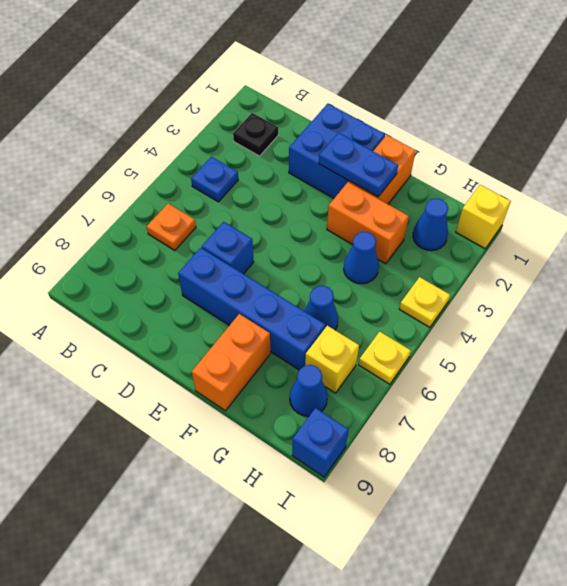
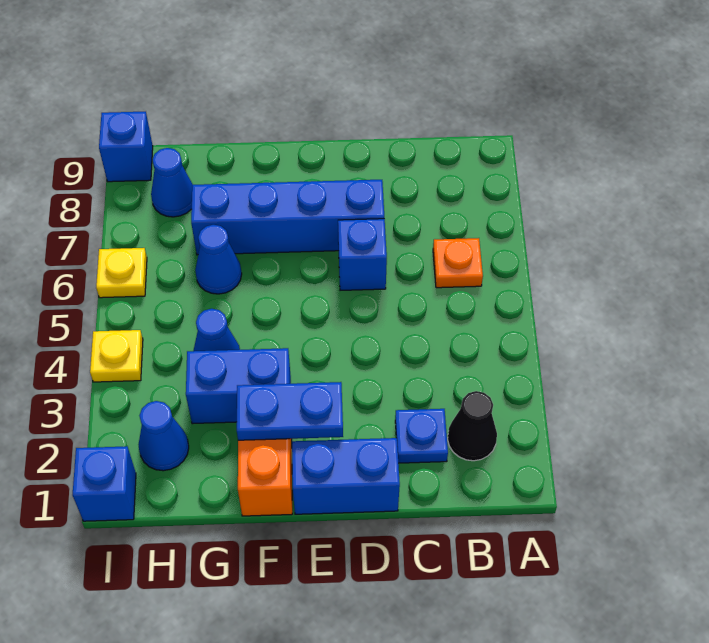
black plate B2 level 1 -> black cone B2 level 1
blue plate B4 level 1 -> blue plate C2 level 1
blue brick D1:E2 level 1 -> blue brick D1:E1 level 1
orange brick F3:G3 level 1 -> blue brick F3:G3 level 1
orange brick F8:F9 level 1 -> none
yellow brick H7 level 1 -> none
yellow brick I1 level 1 -> blue brick I1 level 1

